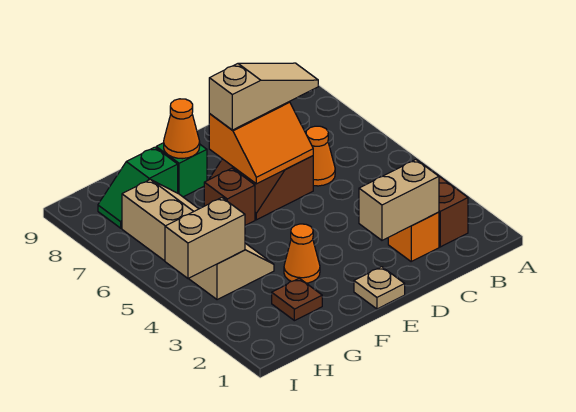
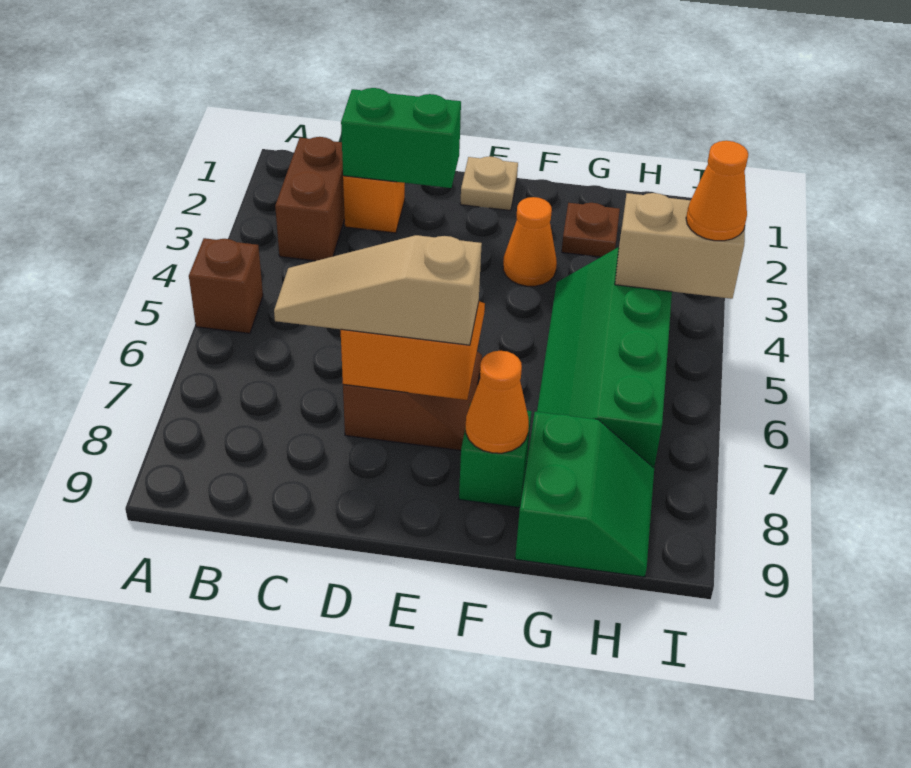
tan brick C2:D2 level 2 -> green brick C2:D2 level 2
orange cone C6 level 1 -> orange cone I4 level 3
brown brick F6 level 1 -> brown brick A5 level 1
tan slope G4:H7 level 1 top H -> green slope G4:H7 level 1 top H
green slope G8:H8 level 1 top G -> green slope G8:H9 level 1 top G

